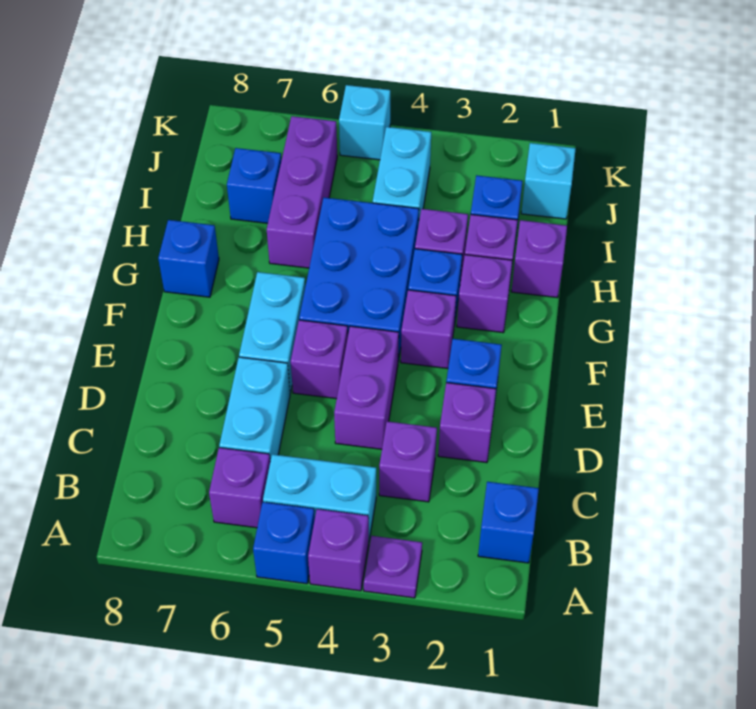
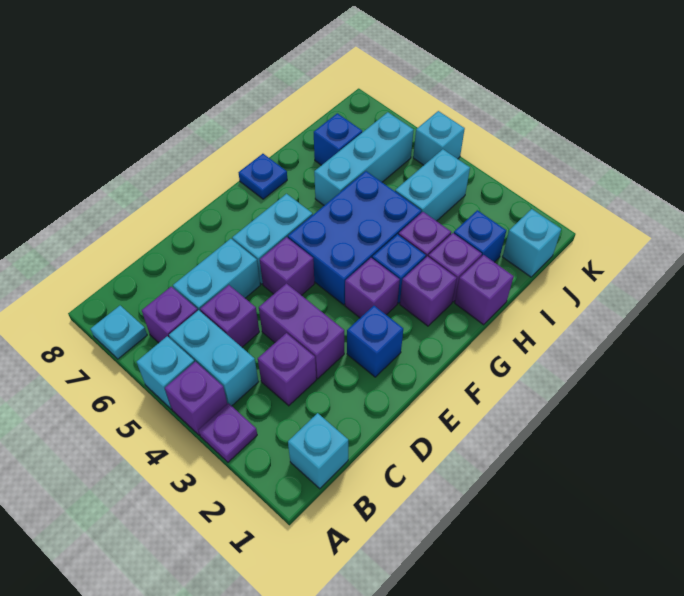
blue brick A5 level 1 -> cyan brick A5 level 1
none -> cyan plate A7 level 1
blue brick B1 level 1 -> cyan brick B1 level 1
purple brick D2 level 1 -> purple brick C5 level 1
purple brick D4:E4 level 1 -> purple brick D3:D4 level 1
blue brick G8 level 1 -> blue plate G8 level 1
purple brick H6:J6 level 1 -> cyan brick H6:J6 level 1

